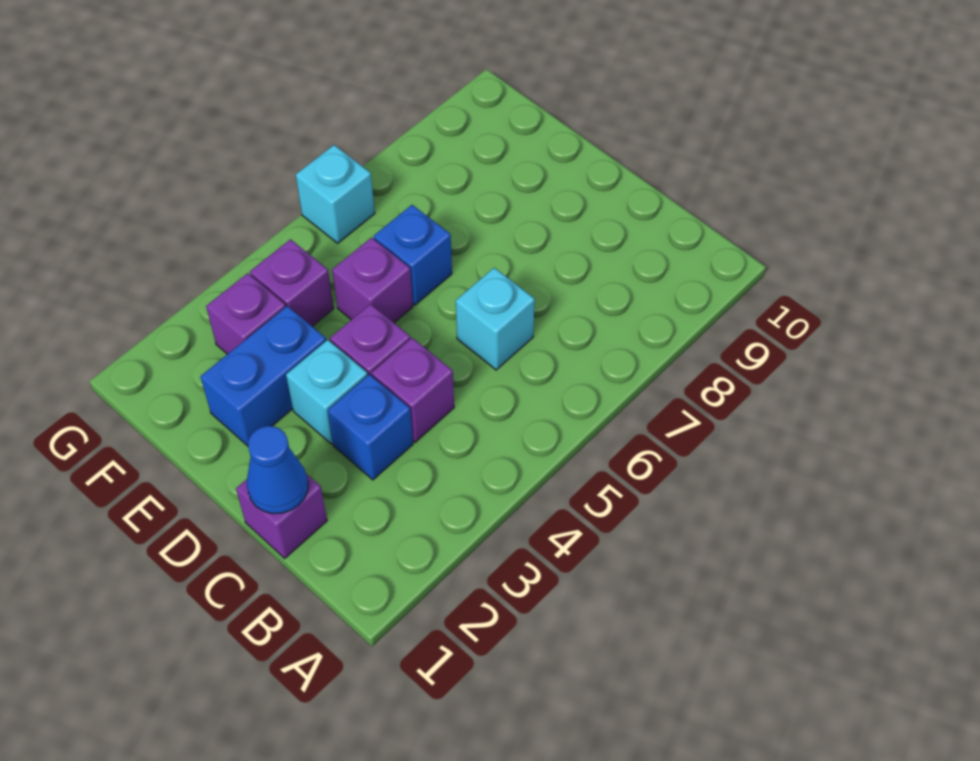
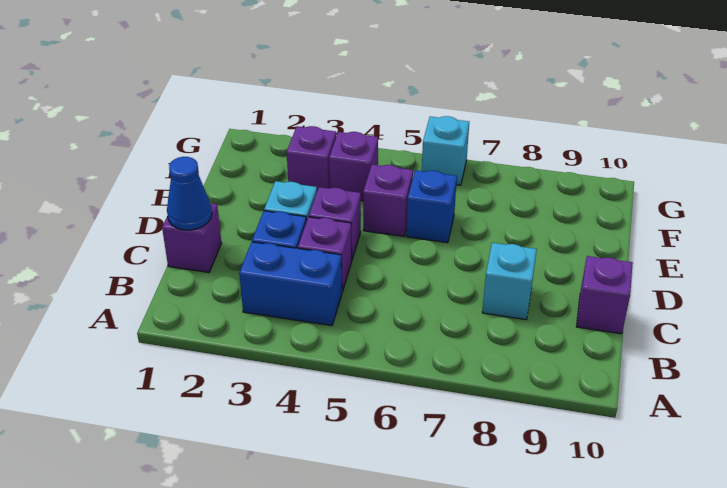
cyan brick C6 level 1 -> cyan brick C8 level 1
none -> purple brick C10 level 1
blue brick E2:E3 level 1 -> blue brick B3:B4 level 1

